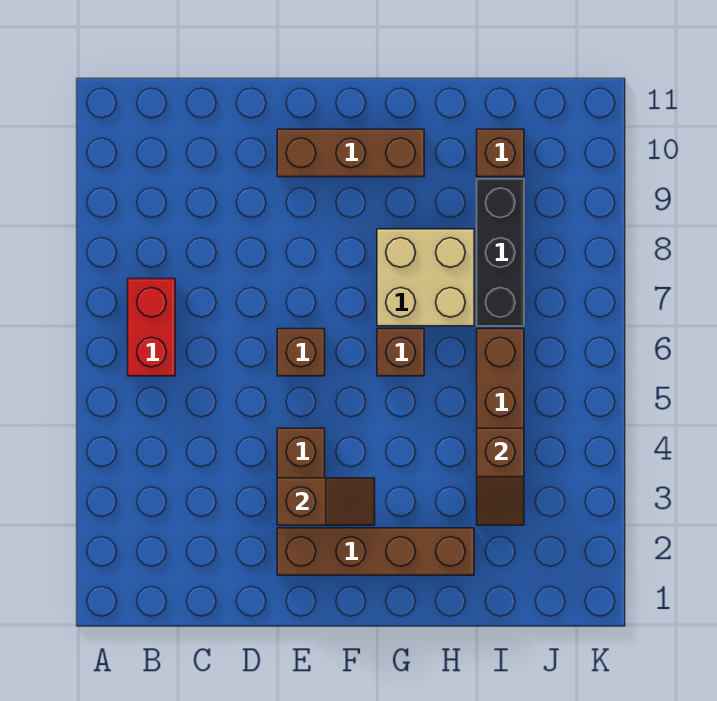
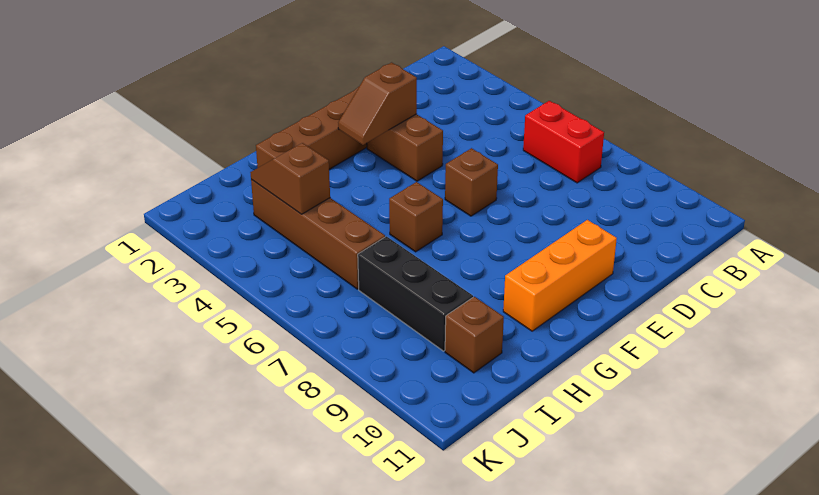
brown brick E10:G10 level 1 -> orange brick E10:G10 level 1
tan brick G7:H8 level 1 -> none

